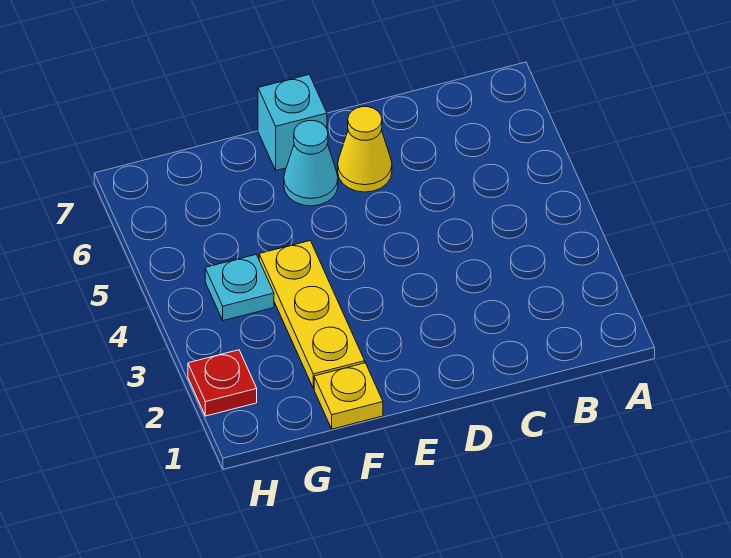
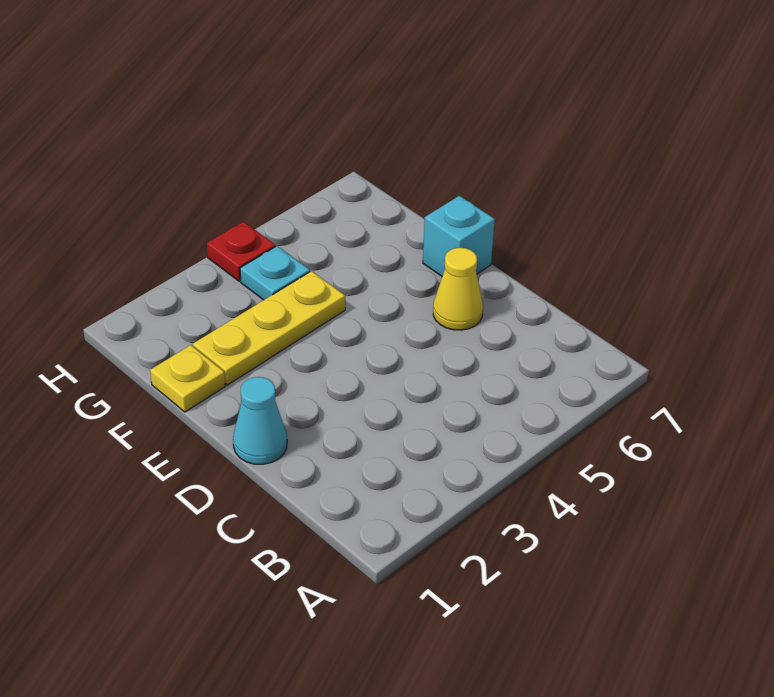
cyan cone E6 level 1 -> cyan cone D1 level 1
red plate H2 level 1 -> red plate H4 level 1

